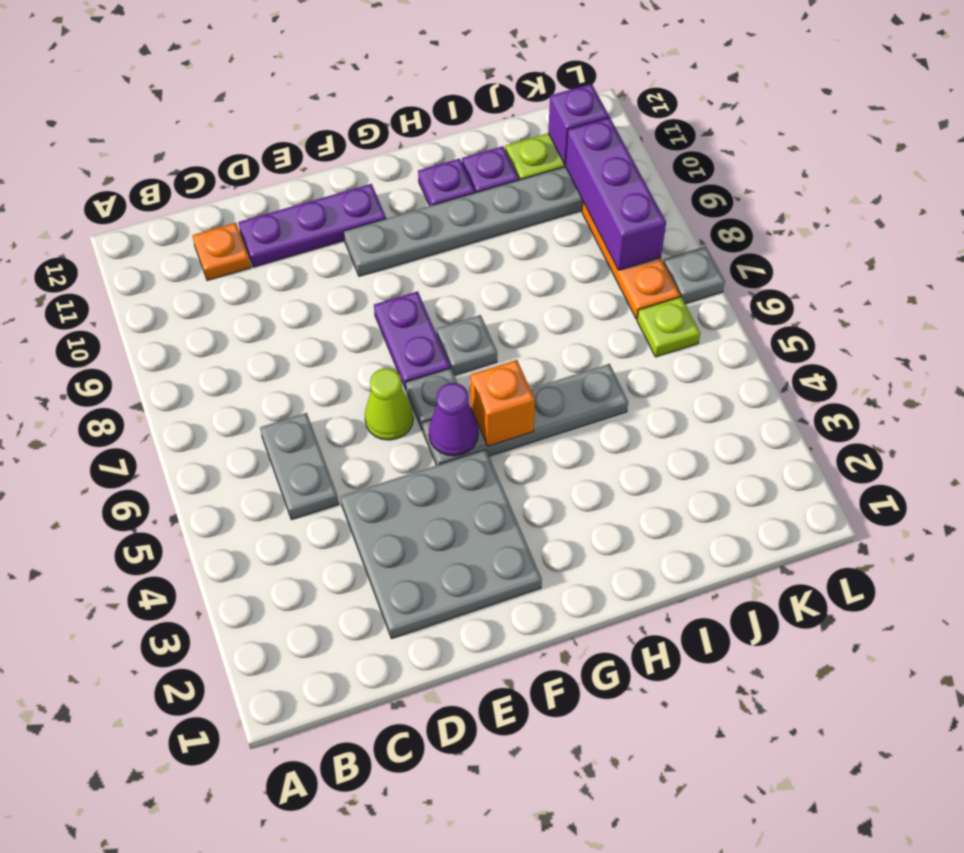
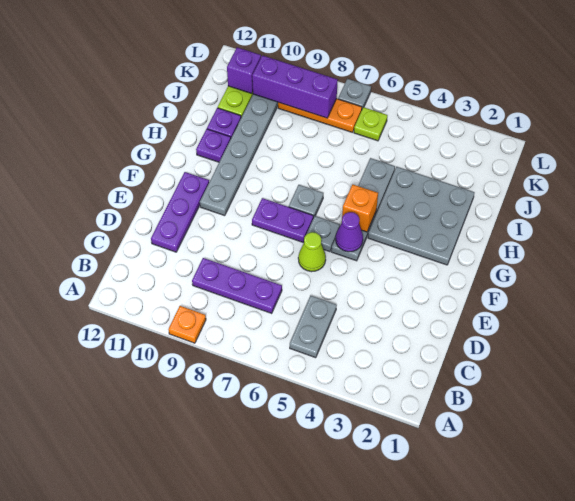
grey plate C5:C6 level 1 -> grey plate B5:C5 level 1
none -> purple plate C7:C9 level 1
orange plate C11 level 1 -> orange plate A9 level 1
grey plate D2:F4 level 1 -> grey plate G2:I4 level 1

